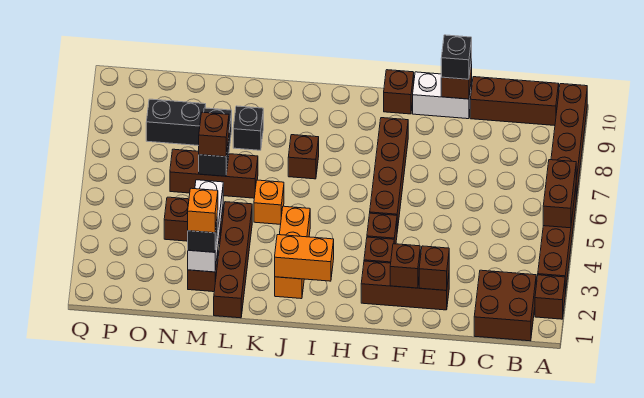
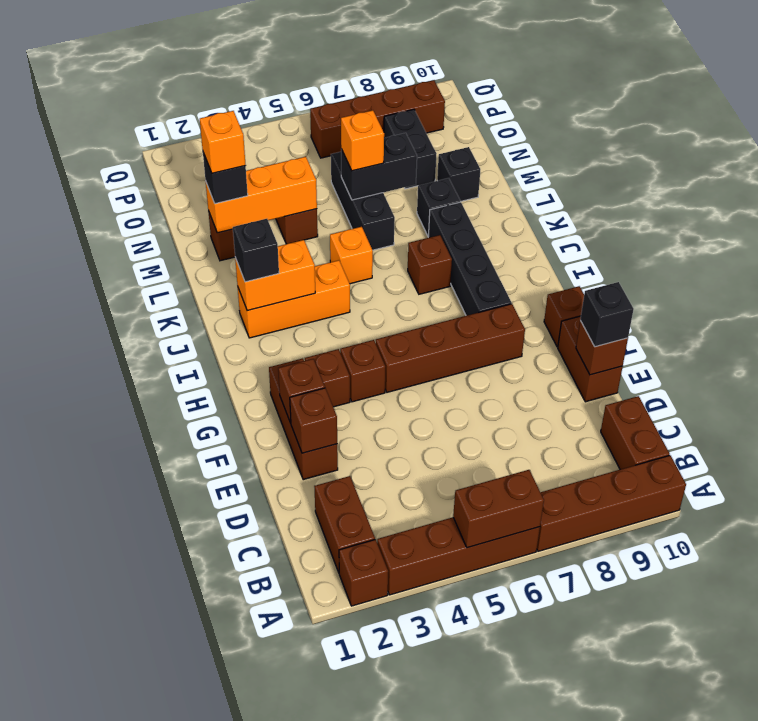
brown brick B1:C2 level 1 -> brown brick B2:C2 level 1
brown brick B10:D10 level 1 -> brown brick B10:C10 level 1
white brick E10:F10 level 1 -> brown brick E10:F10 level 1
none -> black brick H8:K8 level 1
orange brick I2:J2 level 2 -> orange brick J2:J3 level 2
none -> black brick J2 level 3
brown brick L1:L4 level 1 -> brown brick P6:P9 level 1
brown brick L6:N6 level 1 -> black brick L6:N6 level 1
white brick M2:M4 level 2 -> orange brick M2:M4 level 2
brown brick M6 level 3 -> orange brick M6 level 3
none -> black brick M9 level 1

